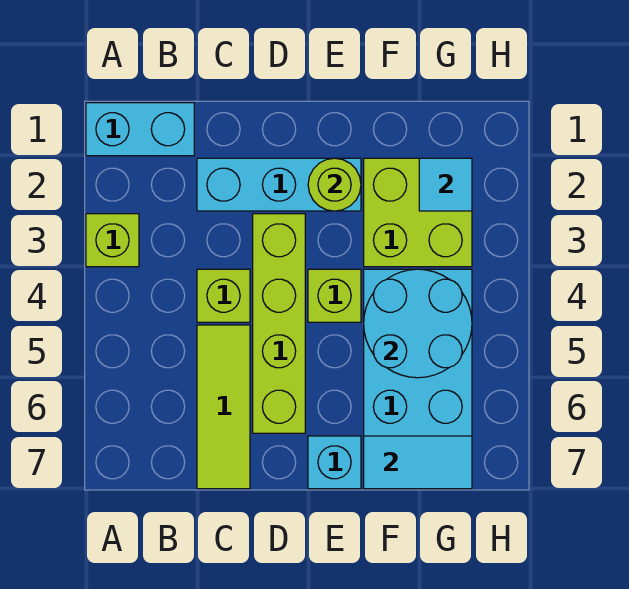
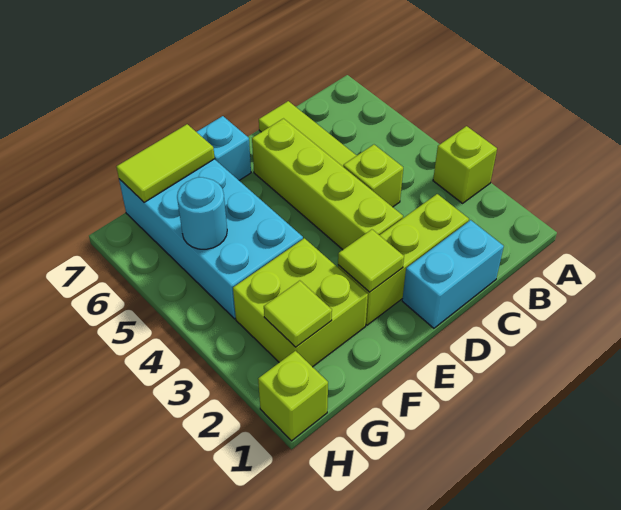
cyan brick A1:B1 level 1 -> cyan brick C1:D1 level 1
cyan brick C2:E2 level 1 -> lime brick C2:E2 level 1
lime round brick E2 level 2 -> lime tile E2 level 2
lime brick E4 level 1 -> lime brick H1 level 1
cyan round brick F4:G5 level 2 -> cyan round brick G5 level 2
cyan tile F7:G7 level 2 -> lime tile F7:G7 level 2
cyan tile G2 level 2 -> lime tile G2 level 2

